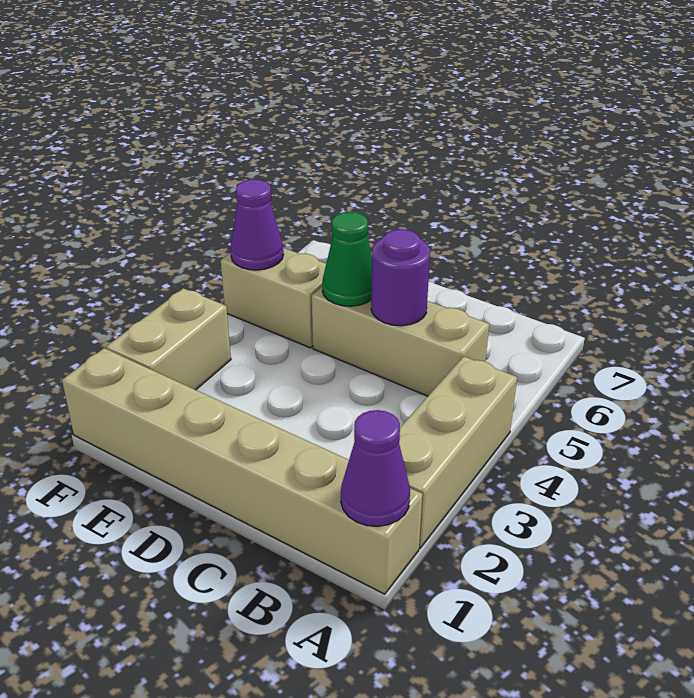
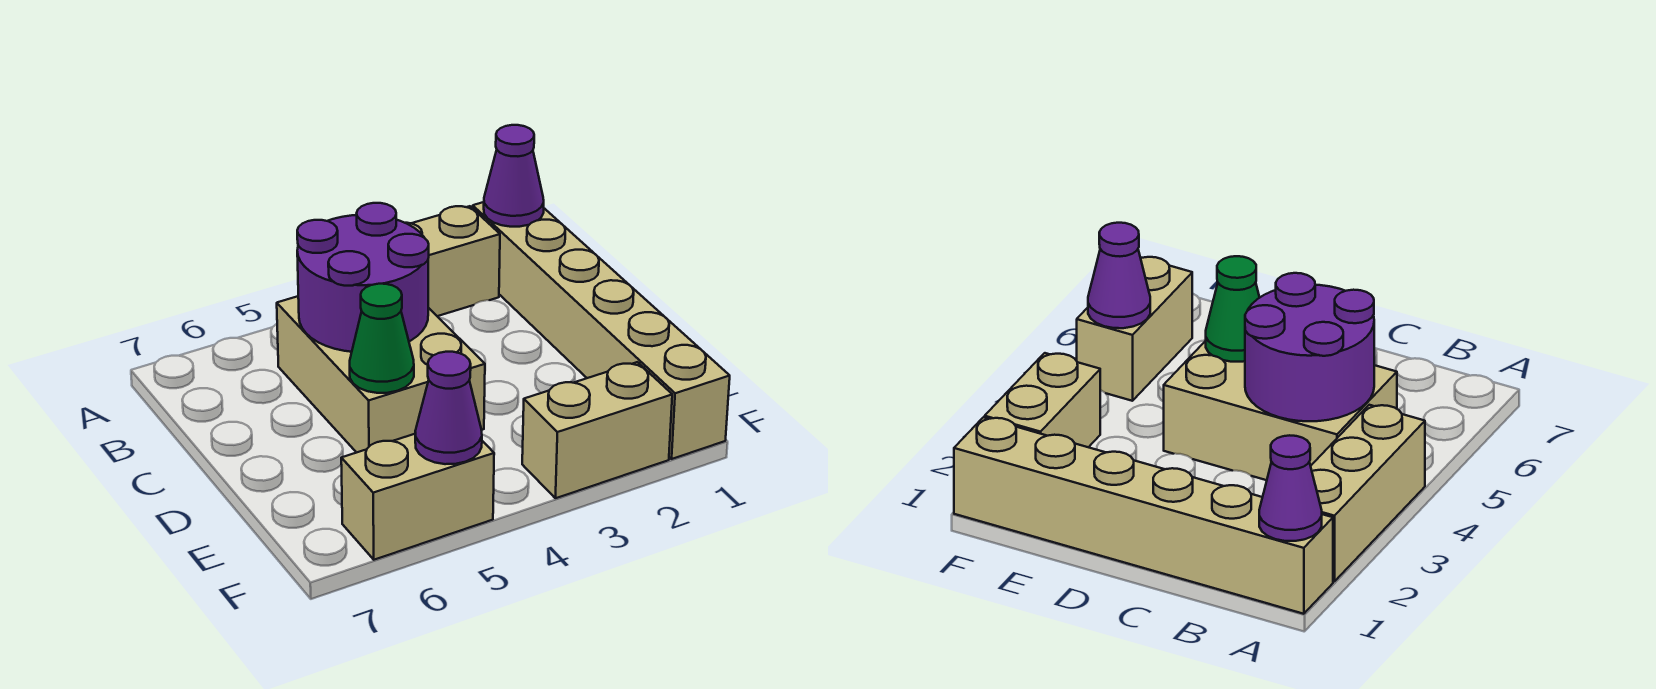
tan brick B5:D5 level 1 -> tan brick B4:D5 level 1
purple round brick C5 level 2 -> purple round brick B4:C5 level 2
tan brick E5:F5 level 1 -> tan brick F5:F6 level 1

